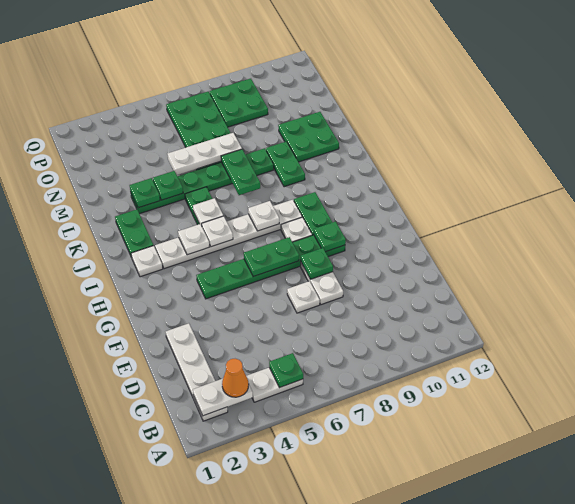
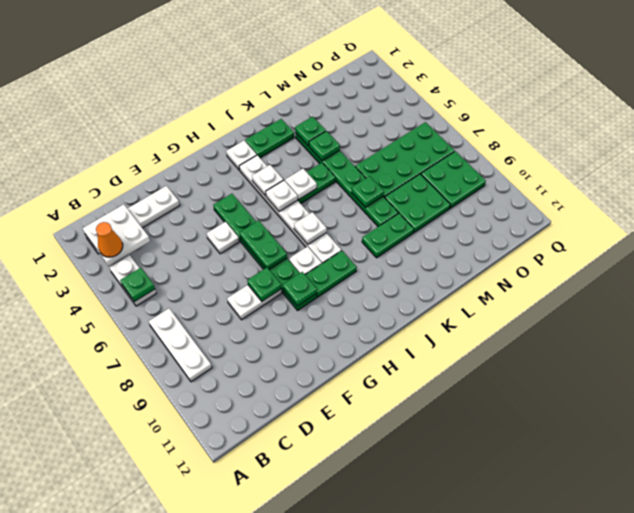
white plate B2:B3 level 2 -> white plate B2:C3 level 2
white plate E7 level 1 -> white plate F5 level 1
green plate K7:L7 level 2 -> green plate L7 level 2
green plate L10:M11 level 1 -> green plate M8:N9 level 1
white plate M5:M7 level 2 -> white plate B7:B9 level 1

